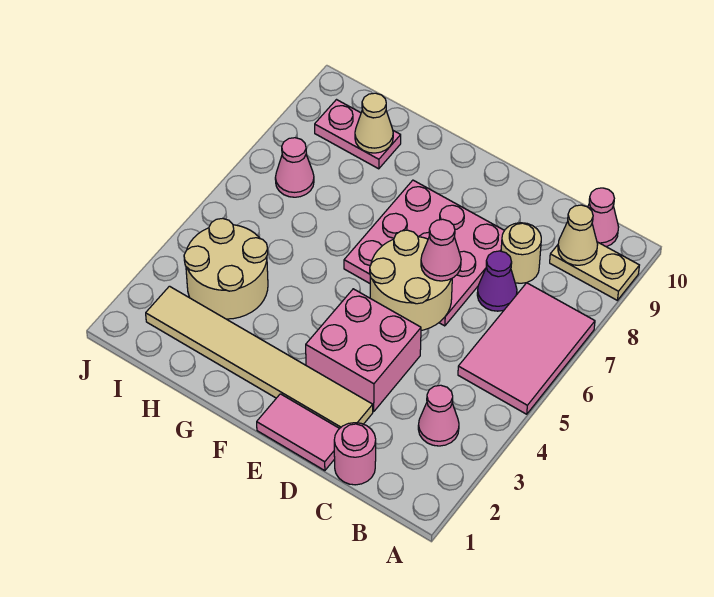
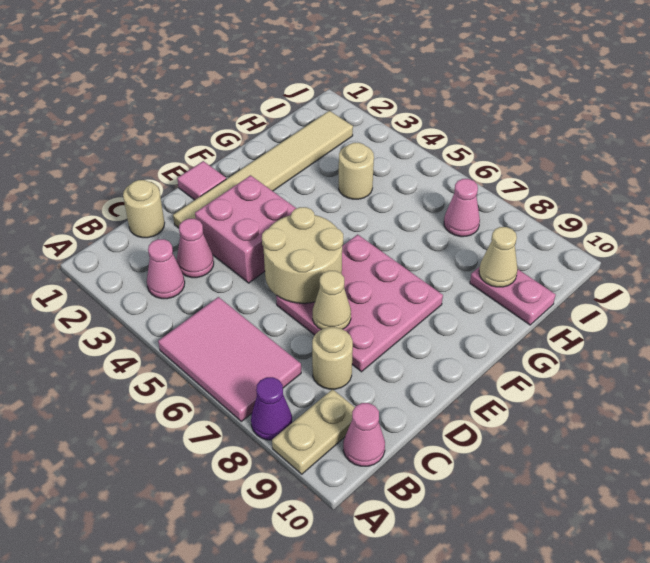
tan cone B9 level 2 -> tan cone D7 level 2
pink round brick C1 level 1 -> tan round brick C1 level 1
purple cone C7 level 1 -> purple cone A8 level 1
pink tile D1:E1 level 1 -> pink tile E1 level 1
pink cone D6 level 3 -> pink cone C3 level 1
tan round brick H3:I4 level 1 -> tan round brick H4 level 1
pink plate H9:I9 level 1 -> pink plate H9:H10 level 1

